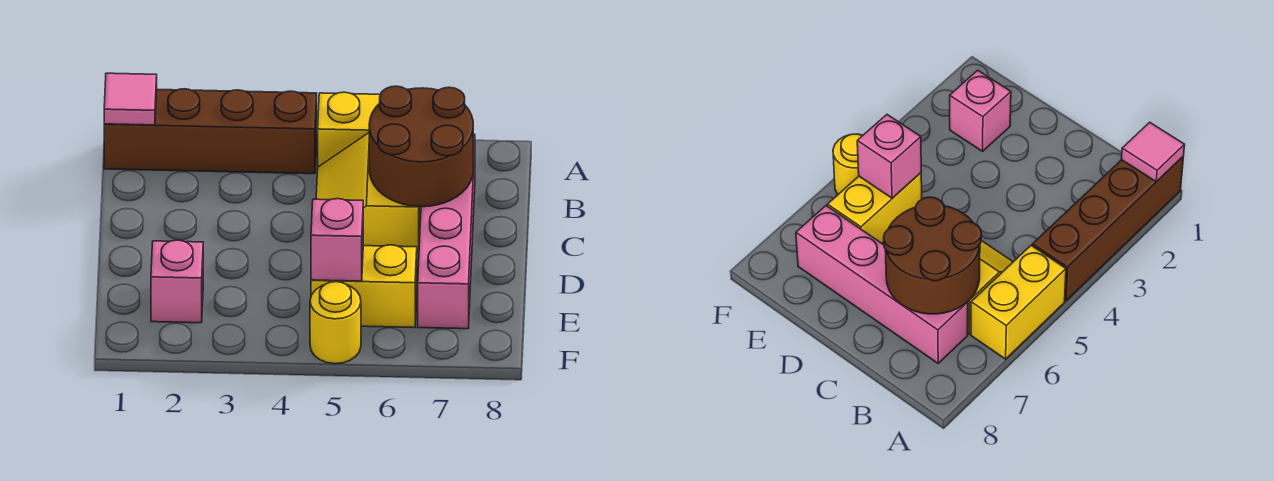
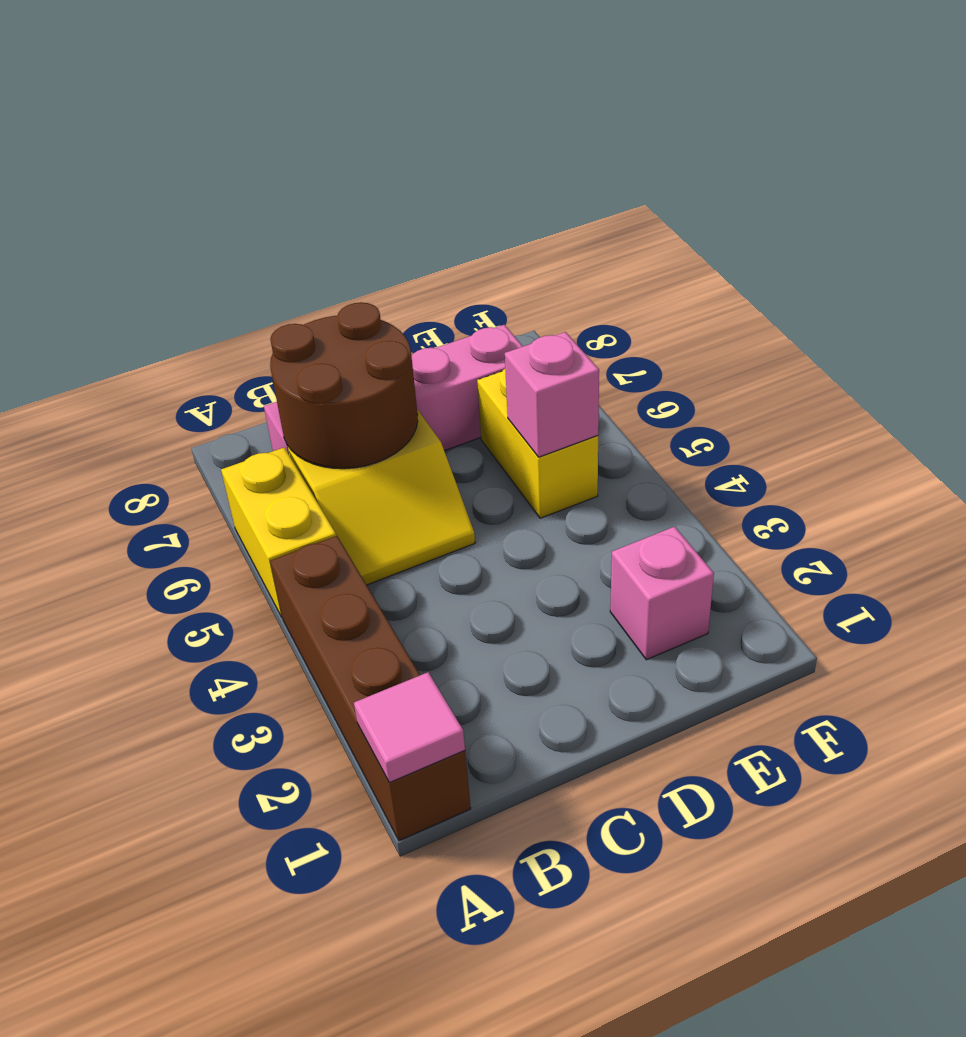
yellow round brick F5 level 1 -> none

